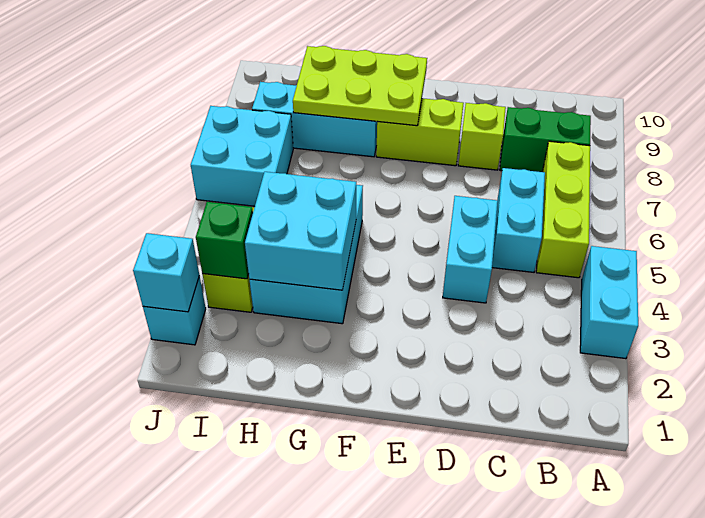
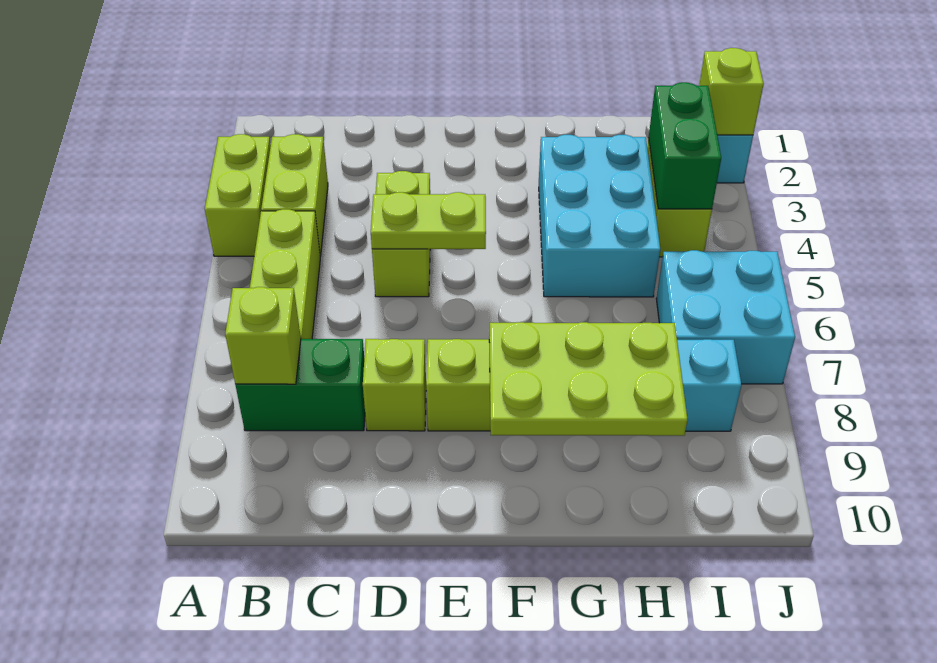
cyan brick A3:A4 level 1 -> lime brick A3:A4 level 1
none -> lime brick B3:B4 level 1
none -> lime brick B8 level 2
cyan brick C5:C6 level 1 -> none
cyan brick D4:D5 level 1 -> lime brick D4:D5 level 1
none -> lime plate D5:E5 level 2
cyan brick G3:H4 level 2 -> none
green brick I3 level 2 -> green brick I3:I4 level 2
cyan brick J2 level 2 -> lime brick J2 level 2

